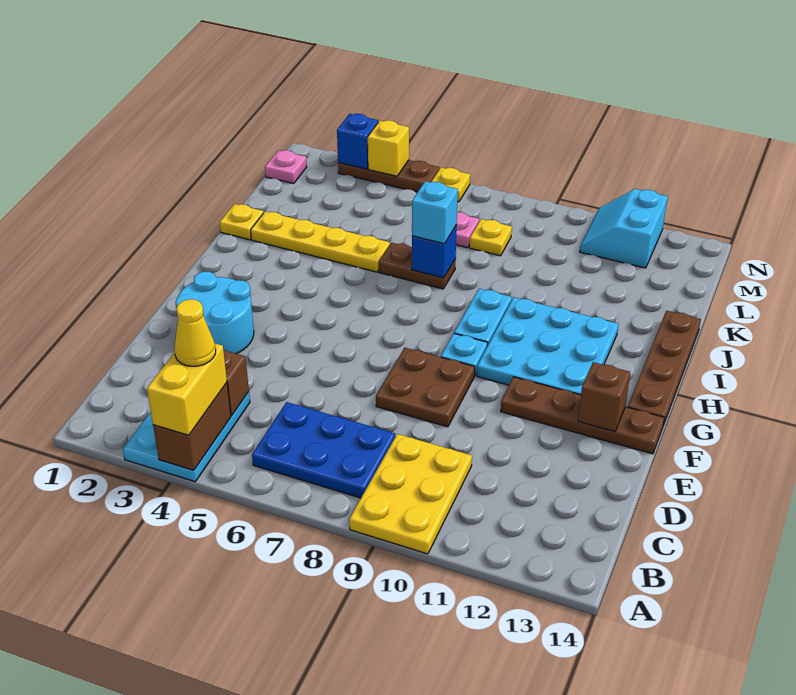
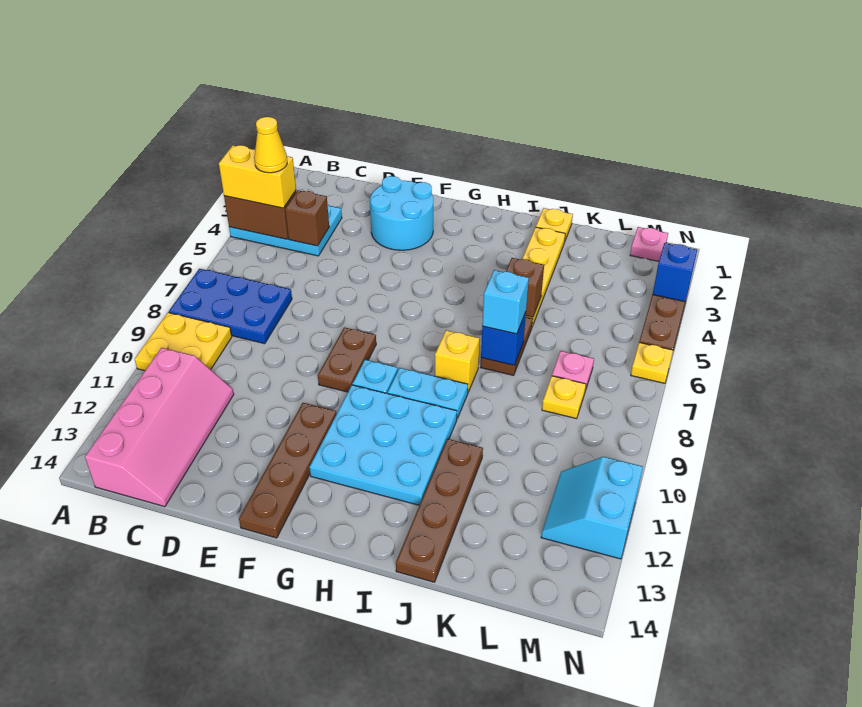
yellow plate A9:C10 level 1 -> yellow plate A9:B10 level 1
blue plate B6:C8 level 1 -> blue plate A7:C8 level 1
none -> pink slope B11:C14 level 1 top B
brown plate E8:F9 level 1 -> brown plate F8:F9 level 1
brown brick F13 level 2 -> brown brick J5 level 2
brown plate G14:J14 level 1 -> brown plate J11:J14 level 1
cyan slope M11:N12 level 1 top 12 -> cyan slope M11:N12 level 1 top N
yellow brick N4 level 2 -> yellow brick I8 level 1

